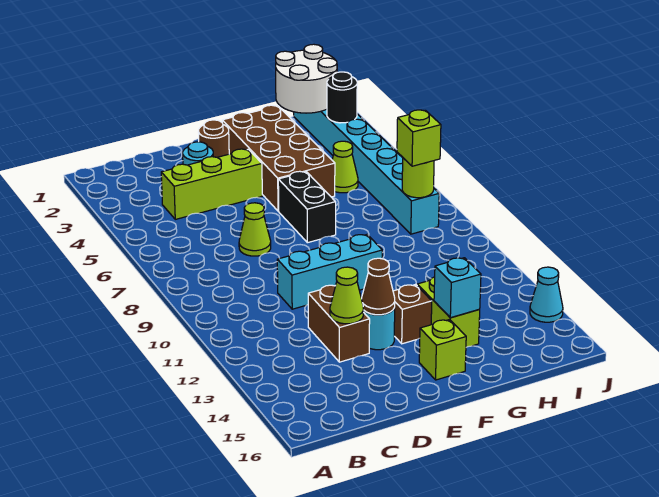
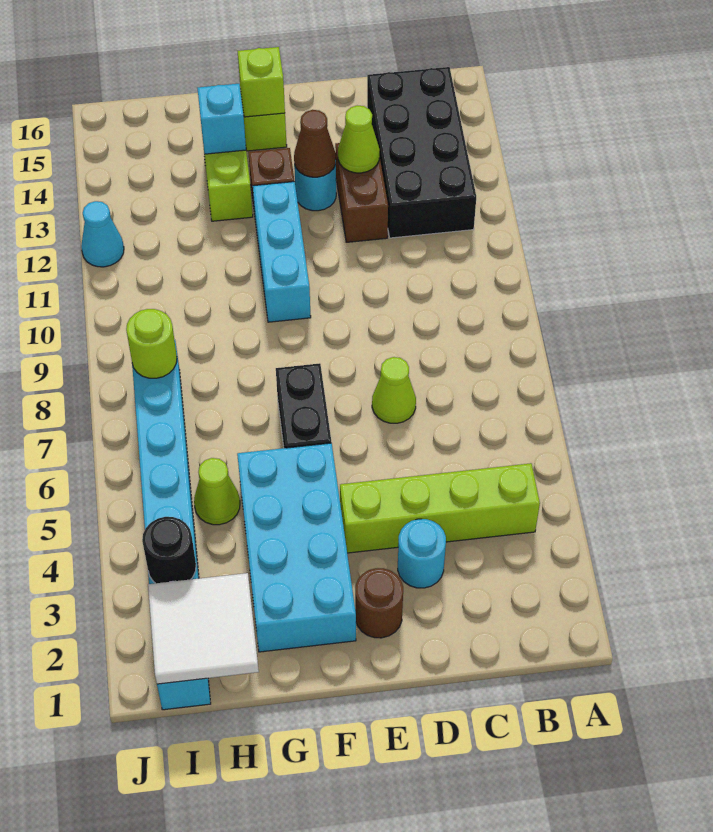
none -> black brick B12:C15 level 1
lime brick C4:E4 level 1 -> lime brick B4:E4 level 1
cyan brick D10:F10 level 1 -> cyan brick F10:F12 level 1
brown brick F2:G5 level 1 -> cyan brick F2:G5 level 1
white round brick H1:I2 level 2 -> white tile H1:I2 level 2
lime brick I8 level 3 -> lime brick F15 level 2
cyan cone J14 level 1 -> cyan cone J12 level 1

